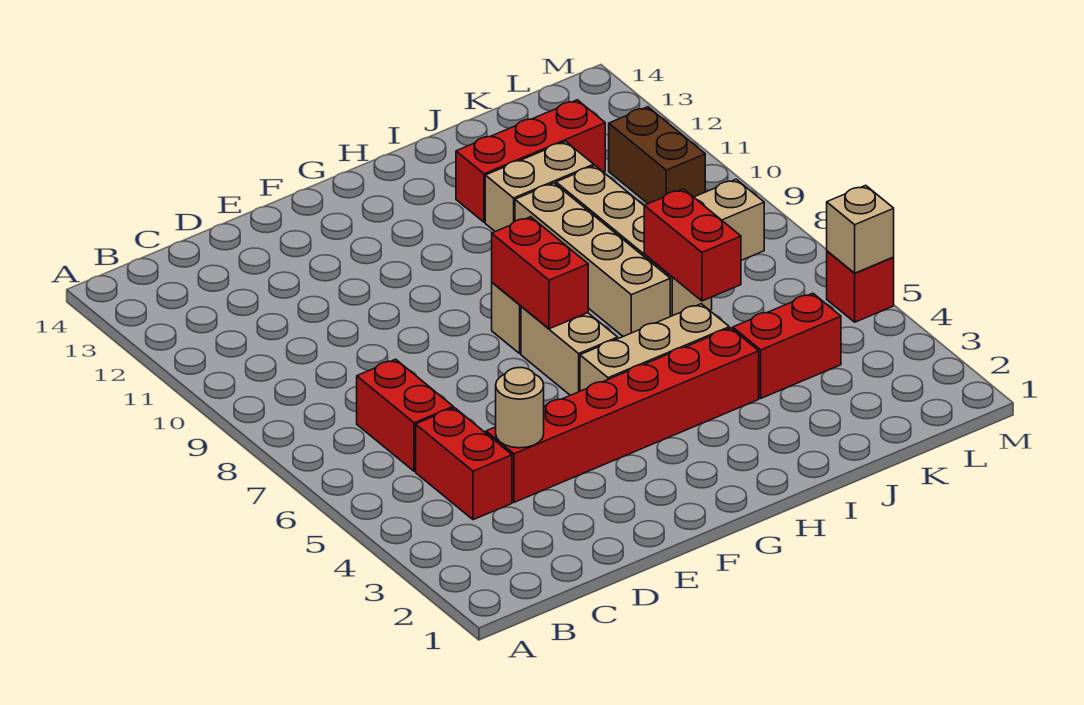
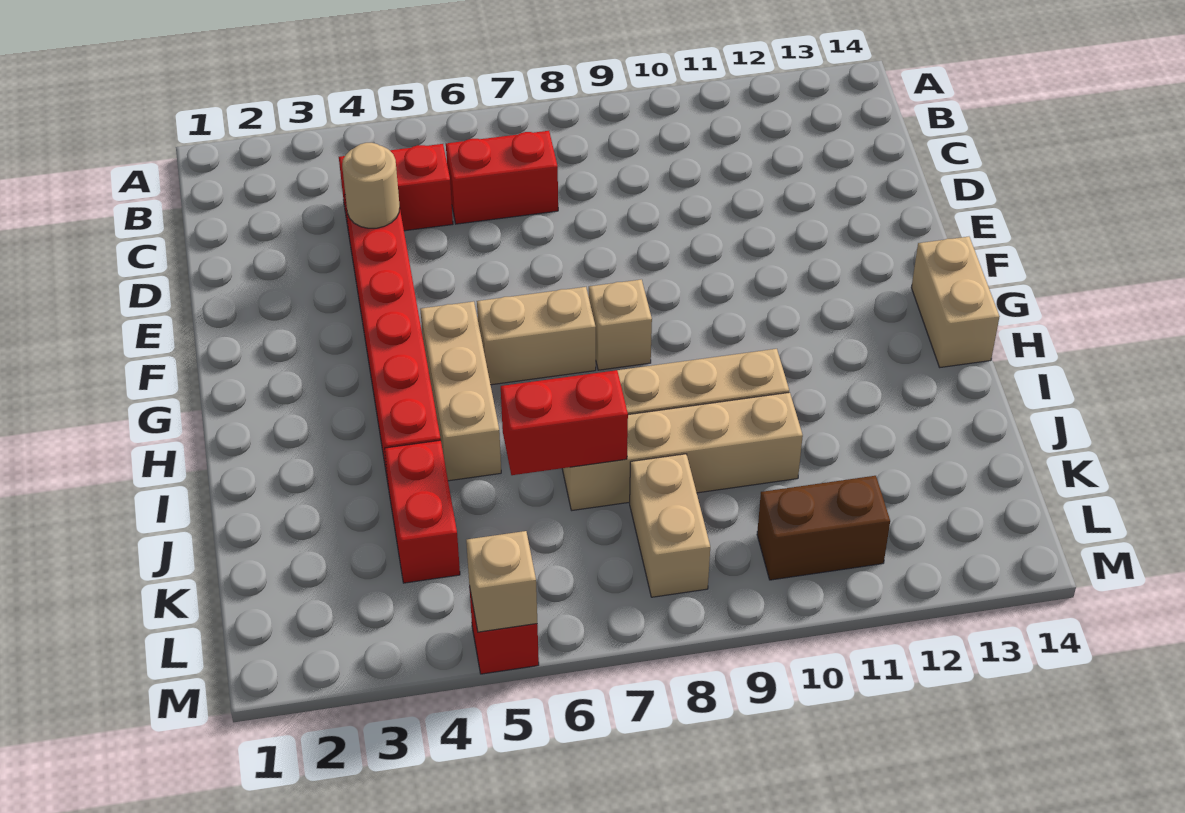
red brick G7:G8 level 2 -> none
tan brick I11:J11 level 1 -> tan brick G14:H14 level 1
red brick I12:K12 level 1 -> none

